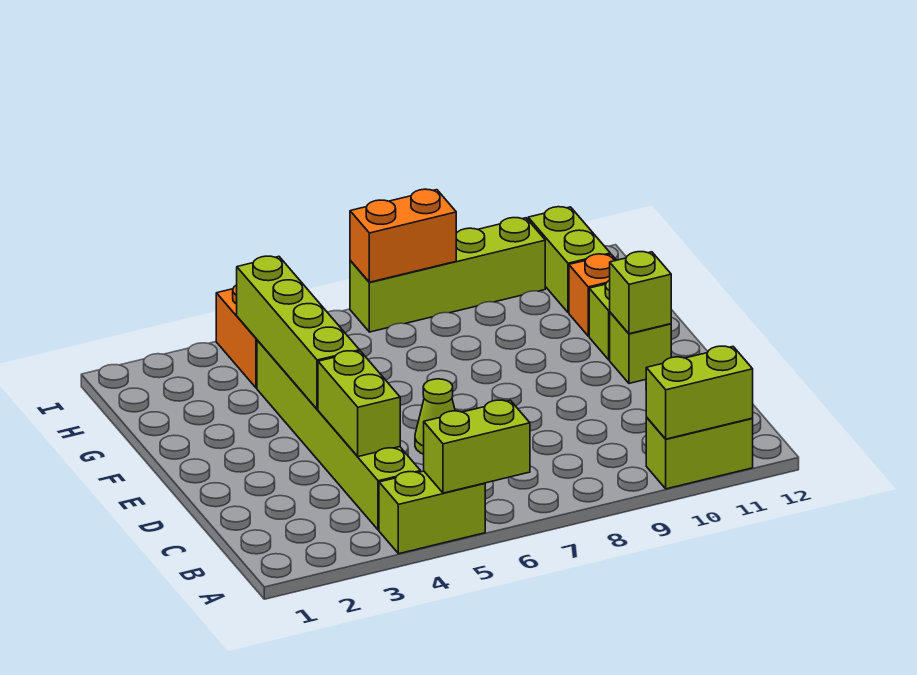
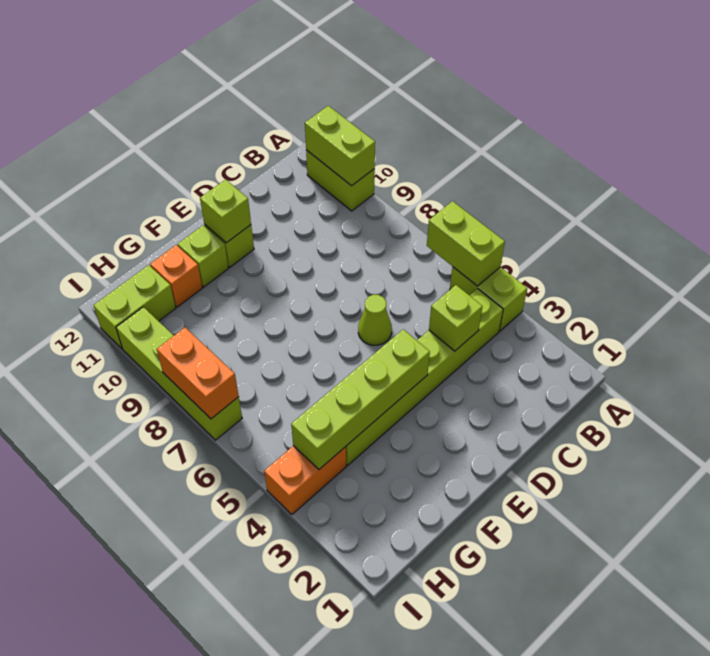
lime brick C4:D4 level 2 -> lime brick C4 level 2

